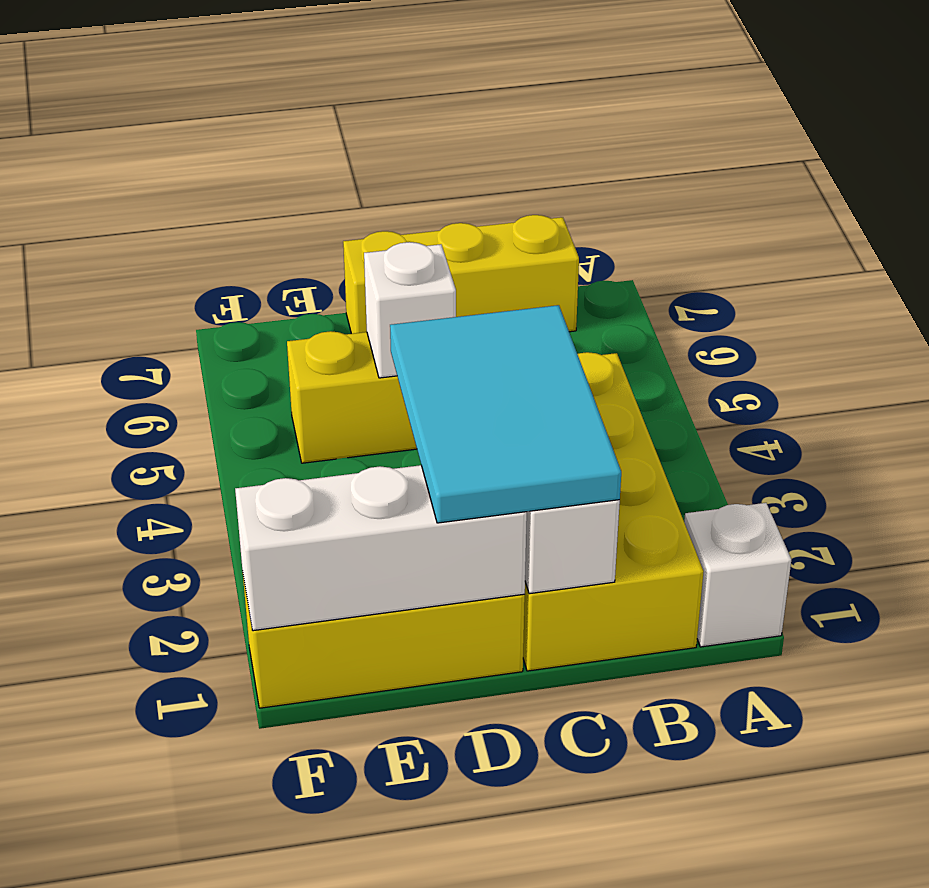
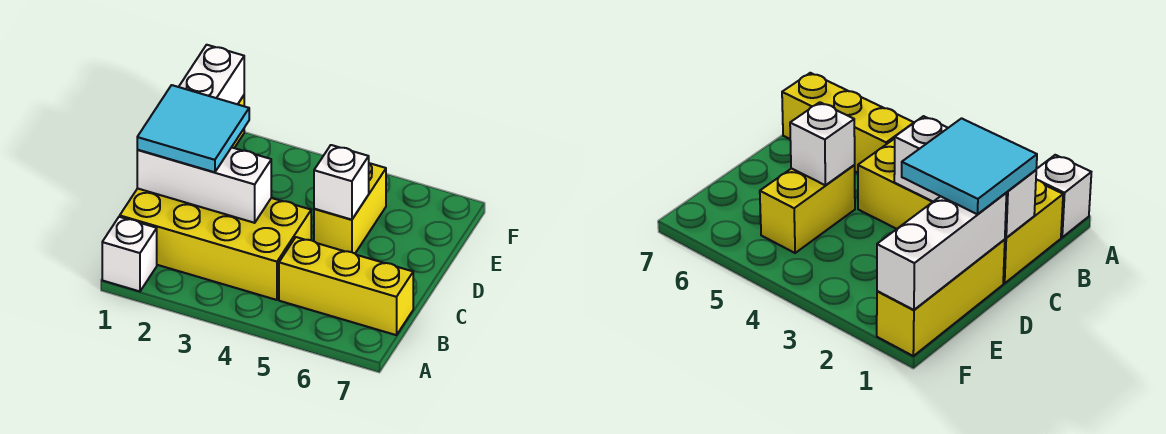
yellow brick B7:D7 level 1 -> yellow brick B5:B7 level 1
cyan tile C1:D3 level 3 -> cyan tile C1:D2 level 3

